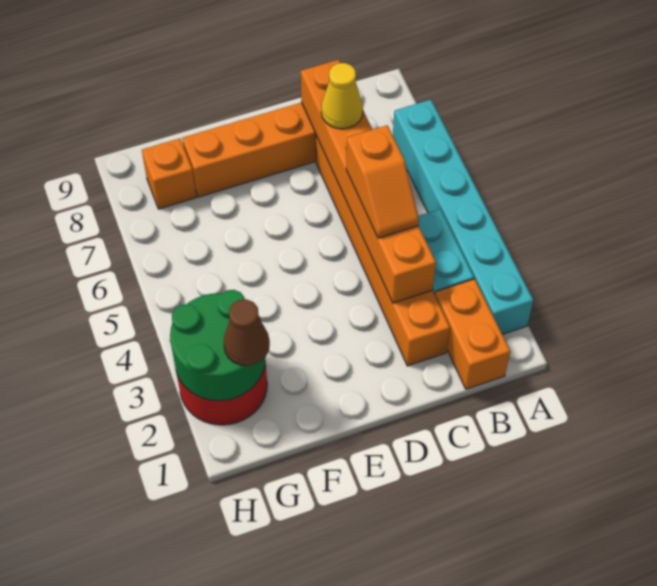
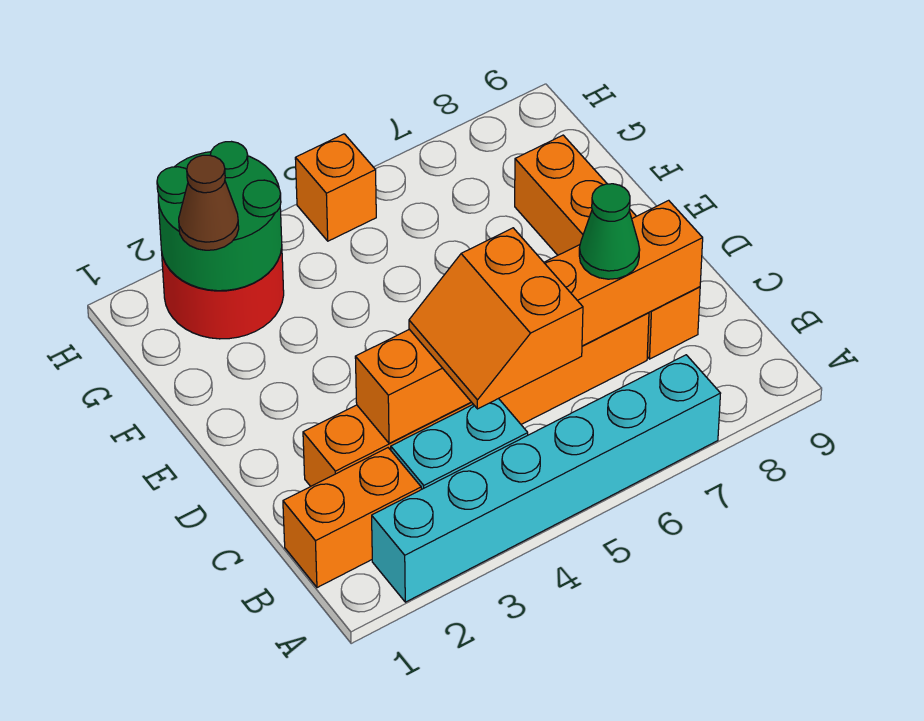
orange slope C4:C5 level 3 top 5 -> orange slope B4:C5 level 3 top 5
yellow cone C7 level 3 -> green cone C7 level 3
orange brick G8 level 1 -> orange brick H5 level 1

